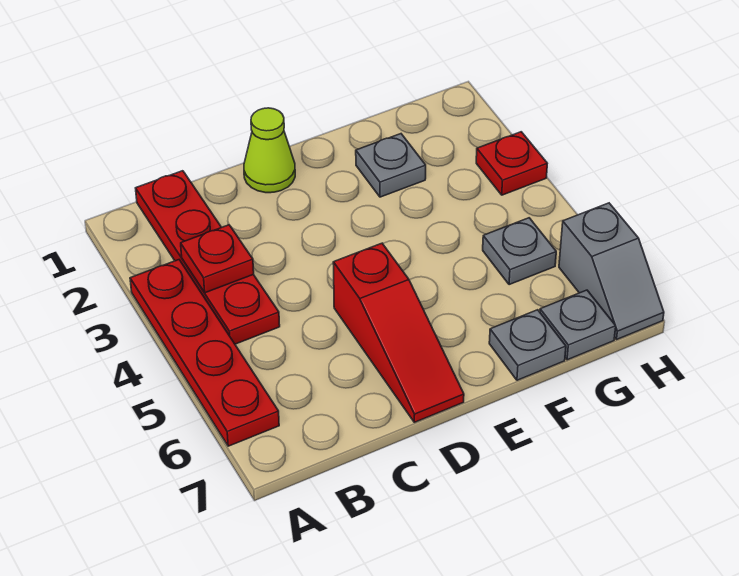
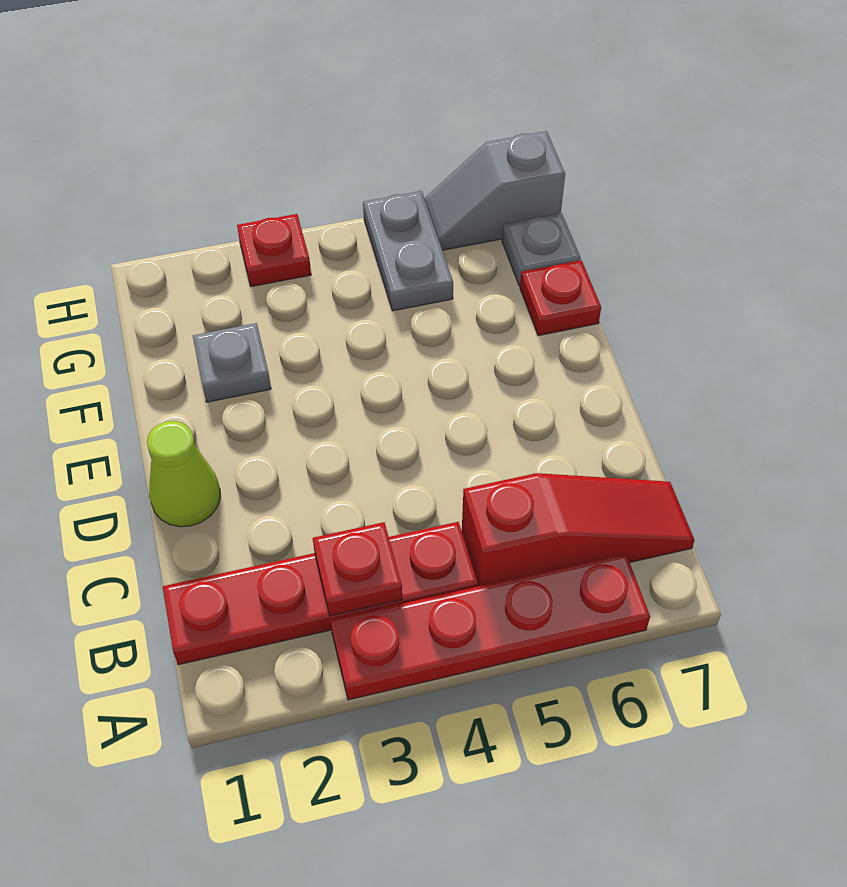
red slope D5:D7 level 1 top 5 -> red slope B5:B7 level 1 top 5
grey plate F7 level 1 -> red plate F7 level 1
grey plate G5 level 1 -> grey plate G5:H5 level 1
grey slope H6:H7 level 1 top 6 -> grey slope H6:H7 level 1 top 7

